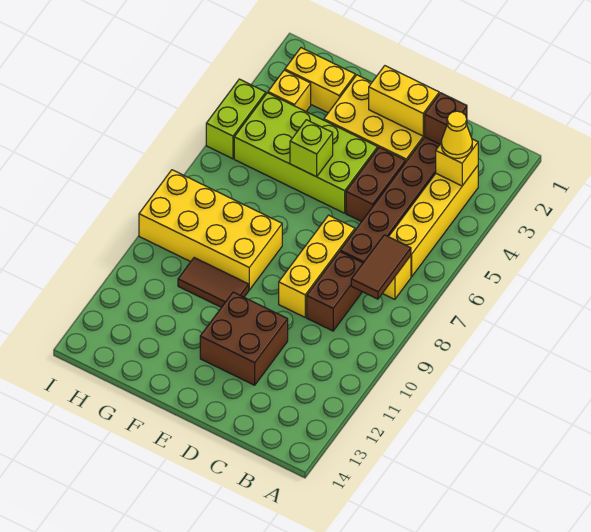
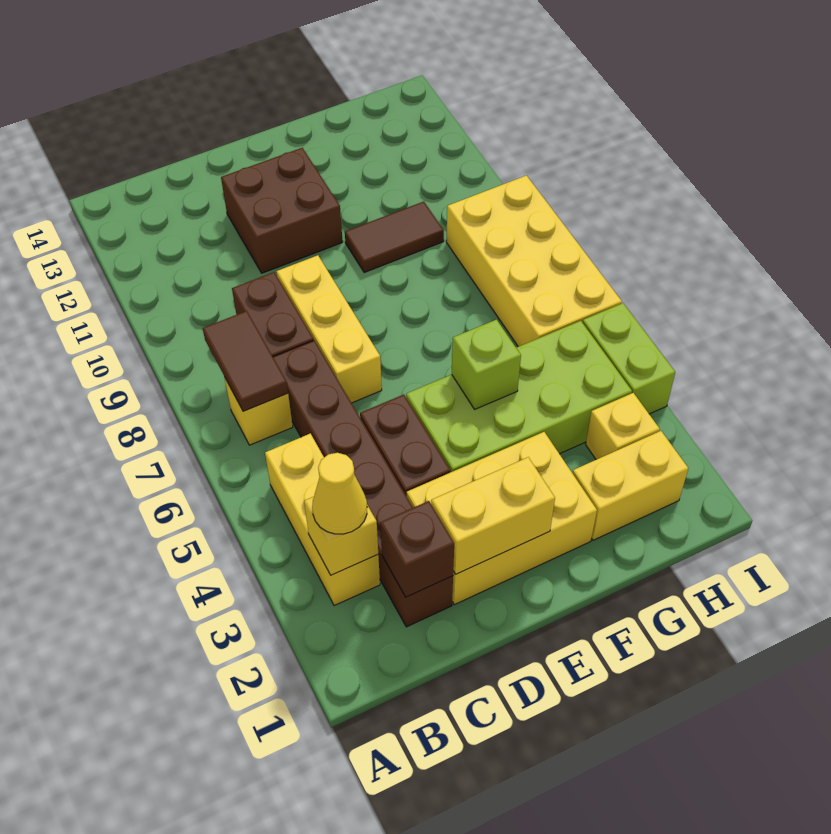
yellow brick B3:B6 level 1 -> yellow brick B3:B5 level 1
yellow brick F8:I9 level 1 -> yellow brick H6:I9 level 1

